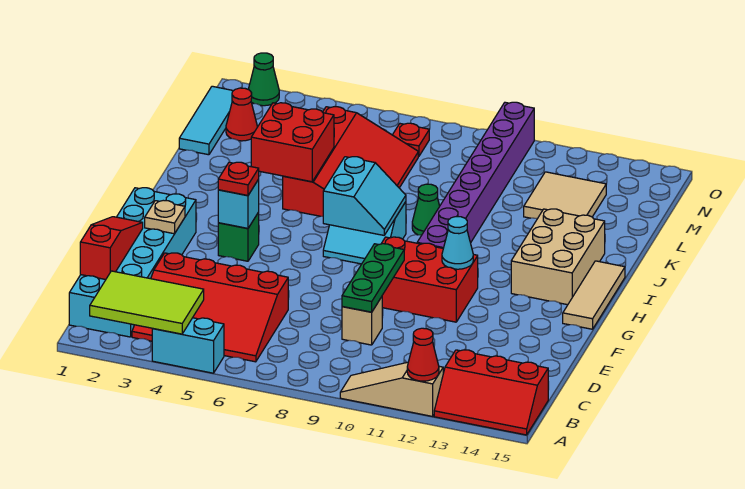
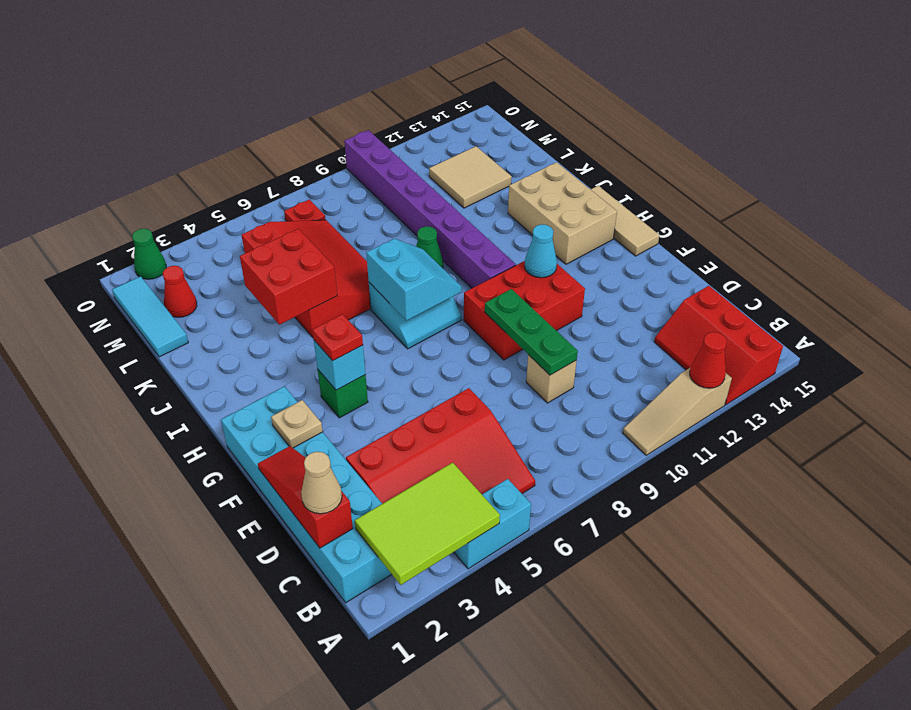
red slope A13:B15 level 1 top B -> red slope A13:C14 level 1 top 14
none -> tan cone C1 level 3

